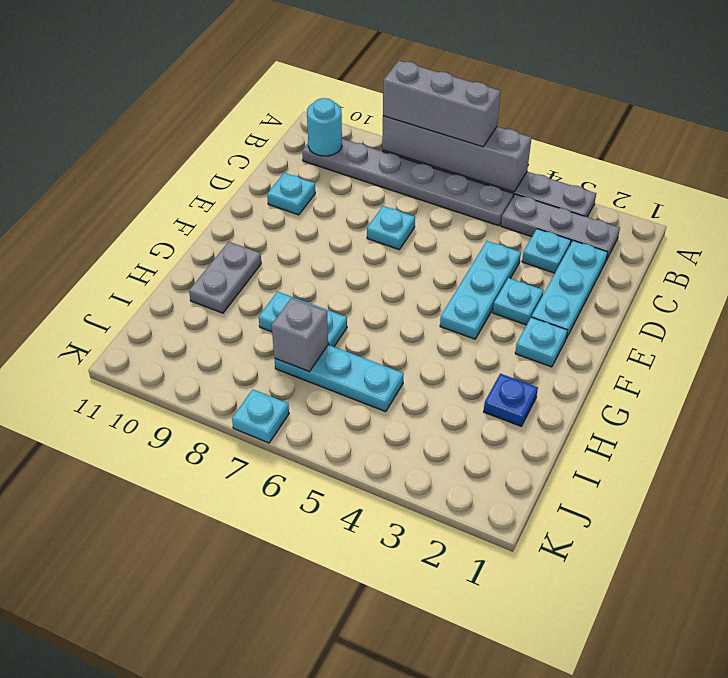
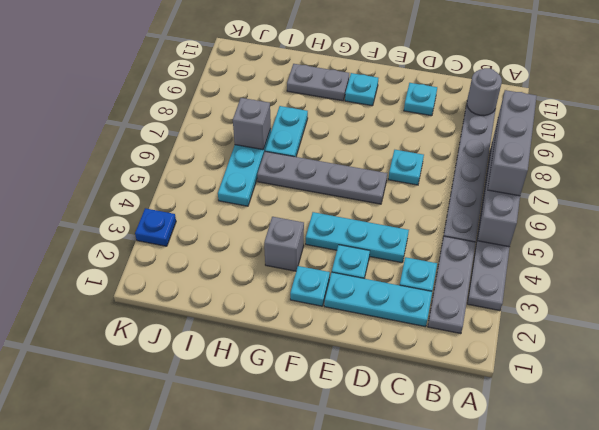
cyan round brick B10 level 2 -> grey round brick B10 level 2
none -> grey plate E6:H6 level 1
none -> grey brick G3 level 1
blue plate H2 level 1 -> blue plate K3 level 1
cyan plate K7 level 1 -> cyan plate F10 level 1

